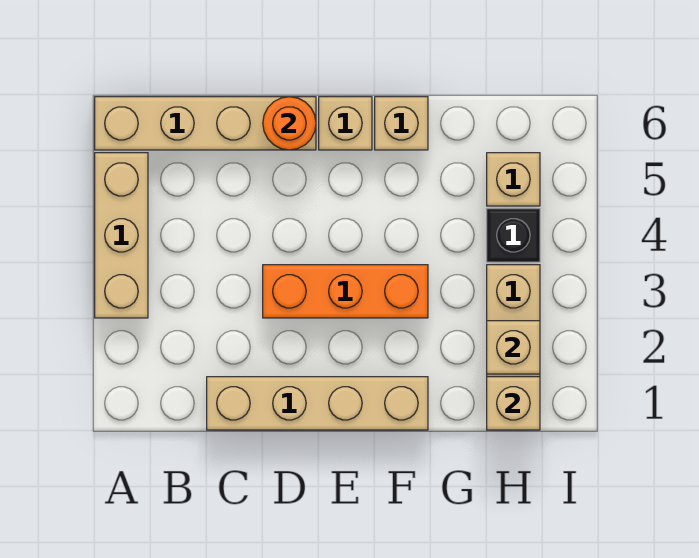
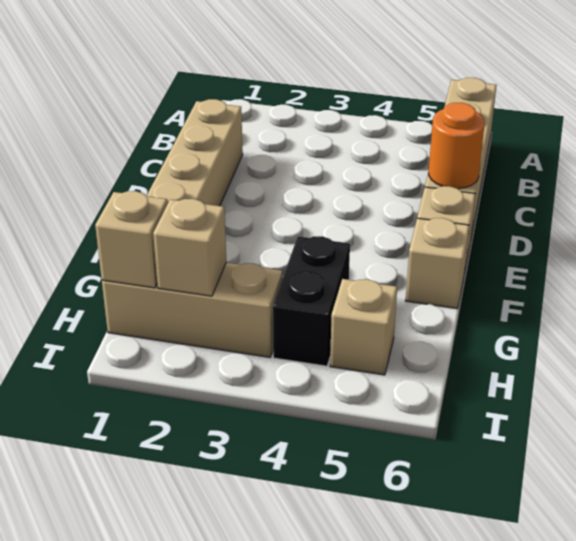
tan brick A3:A5 level 1 -> none
orange brick D3:F3 level 1 -> none
black brick H4 level 1 -> black brick G4:H4 level 1

